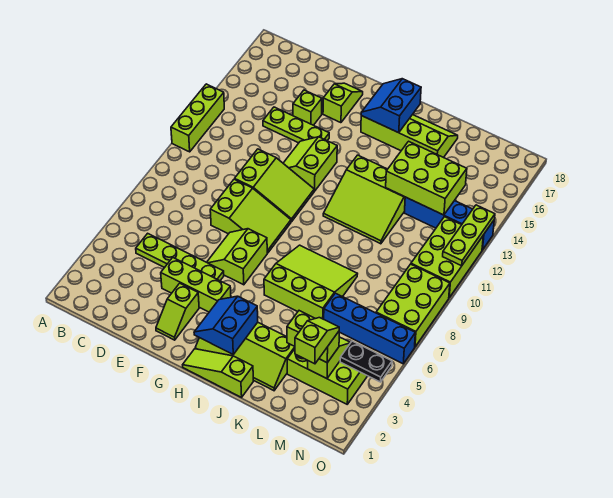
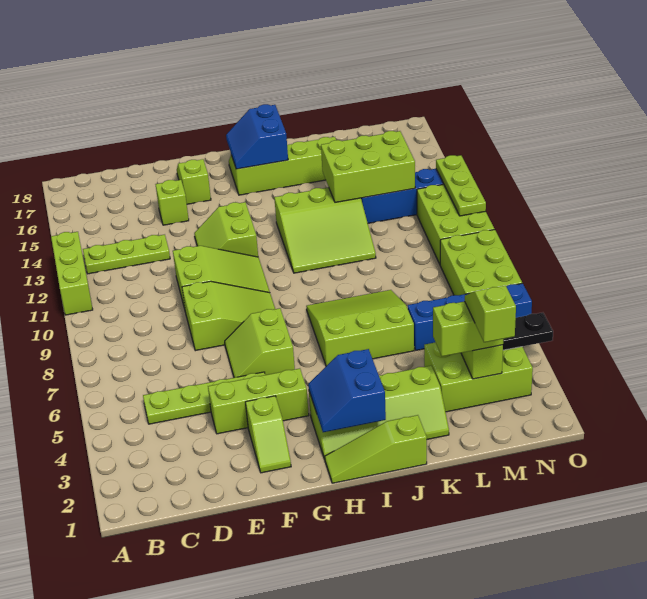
lime plate D14:F14 level 1 -> lime plate B13:D13 level 1

